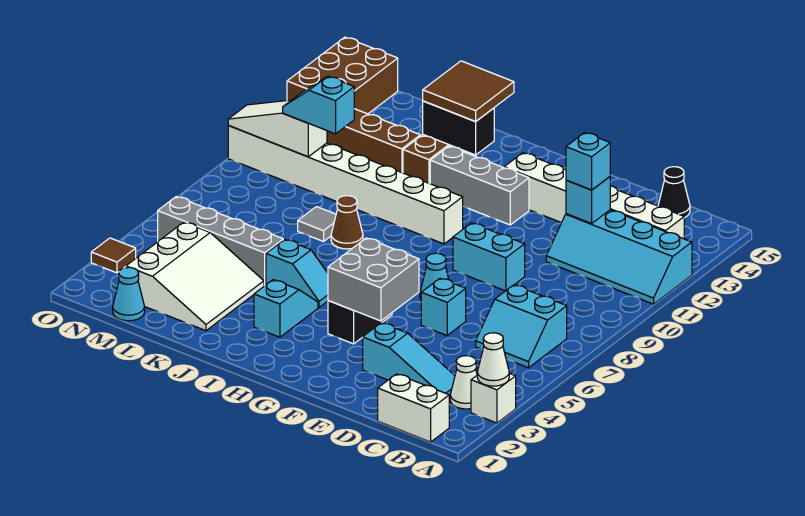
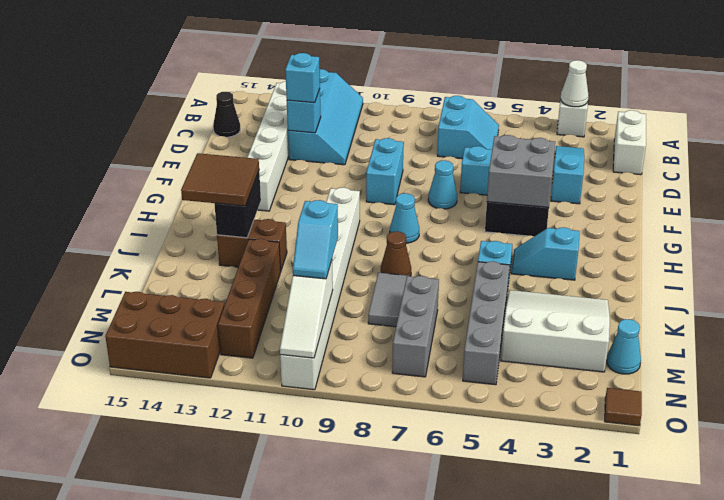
white cone B3 level 1 -> none
grey brick G12:I12 level 1 -> grey brick L7:N7 level 1
none -> cyan cone H8 level 1
grey tile K8 level 1 -> grey tile K8:L8 level 1
brown tile O3 level 1 -> brown tile O1 level 1

